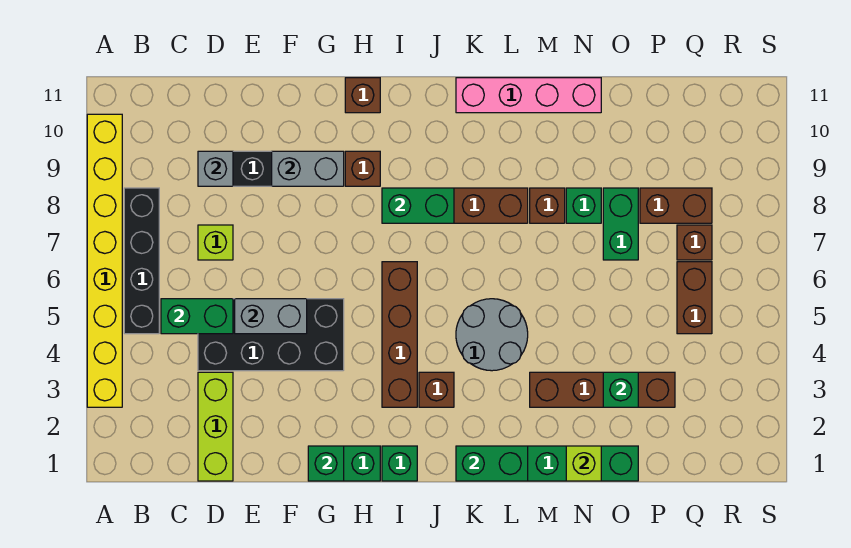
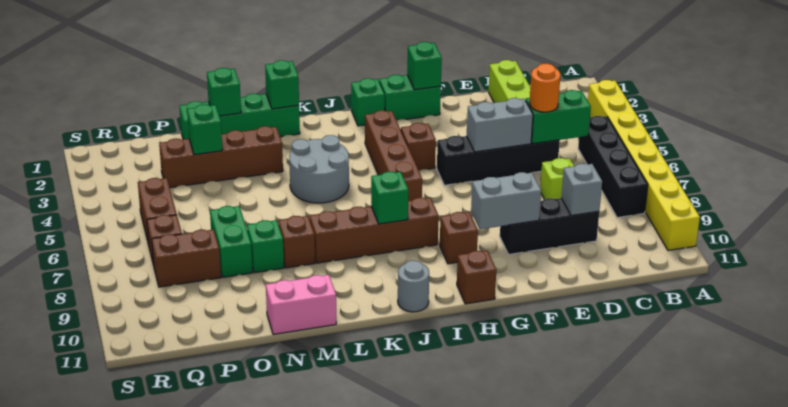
black brick D4:G5 level 1 -> black brick D5:G5 level 1
none -> orange round brick D5 level 3
green brick I8:J8 level 2 -> green brick J8 level 2
brown brick J3 level 1 -> brown brick H4 level 1
none -> grey round brick J11 level 1
green brick K1:L1 level 2 -> green brick L1 level 2
pink brick K11:N11 level 1 -> pink brick M11:N11 level 1
lime brick N1 level 2 -> green brick N1 level 2

